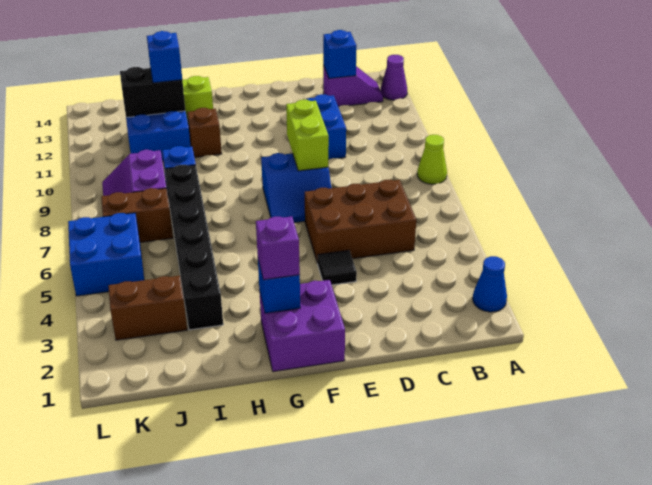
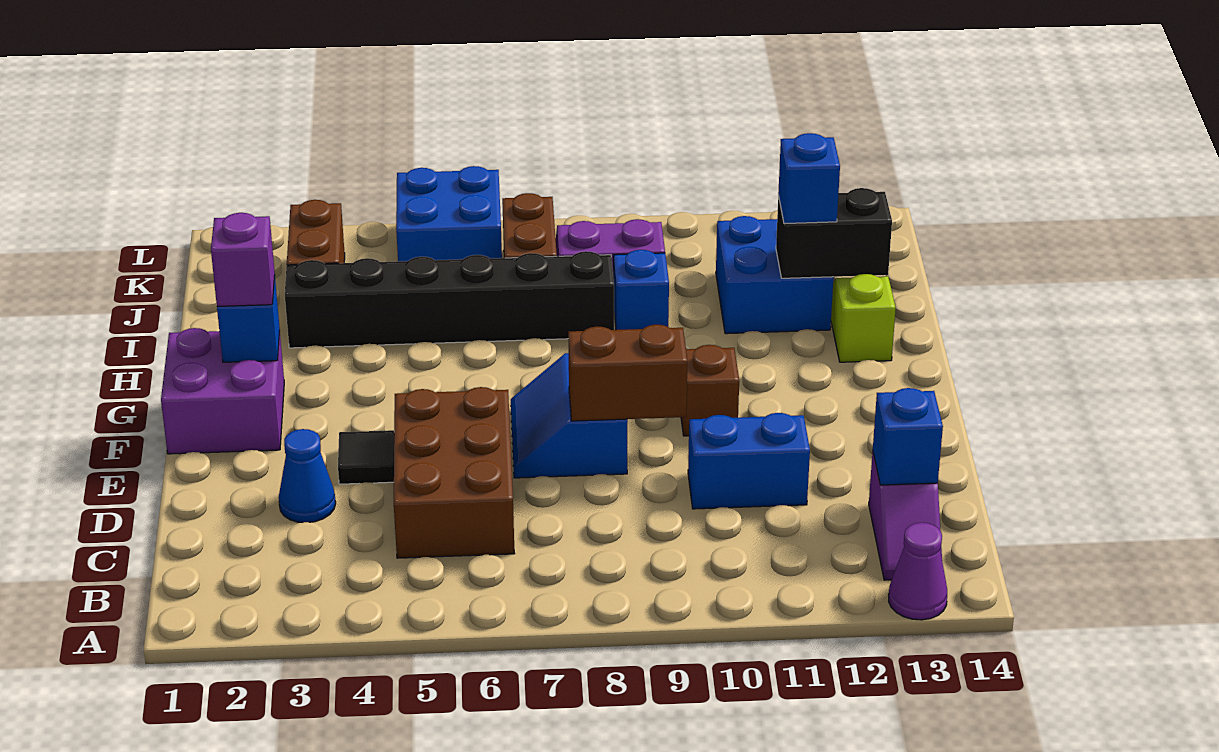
blue cone A2 level 1 -> blue cone D3 level 1
lime cone A8 level 1 -> none
lime brick E8:E9 level 2 -> brown brick E8:E9 level 2
brown brick H11 level 1 -> brown brick F10 level 1
black brick I12:J12 level 2 -> black brick I12:I13 level 2

